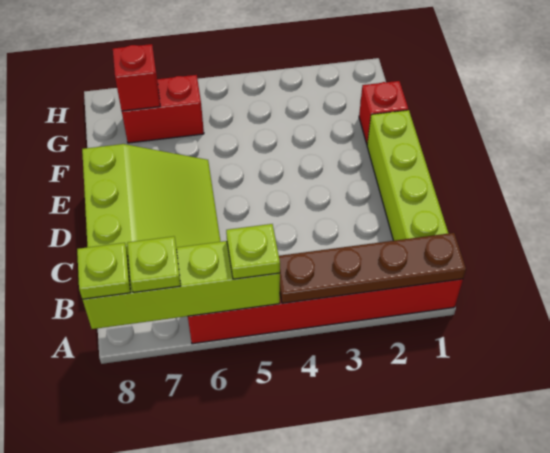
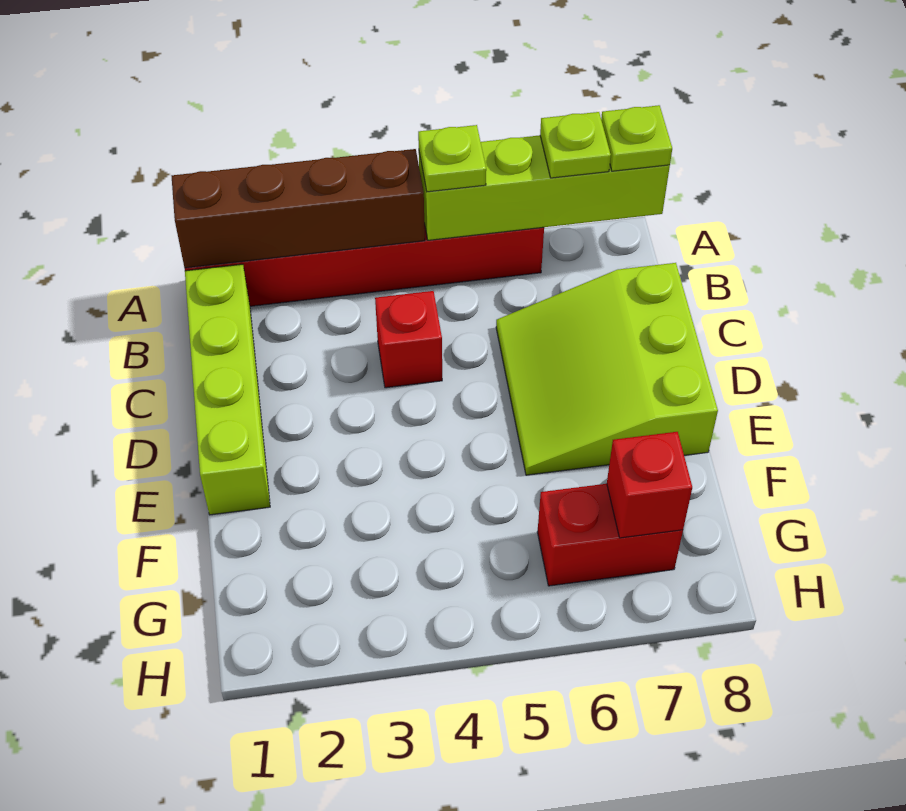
brown plate A1:A4 level 2 -> brown brick A1:A4 level 2
red brick F1 level 1 -> red brick C4 level 1

